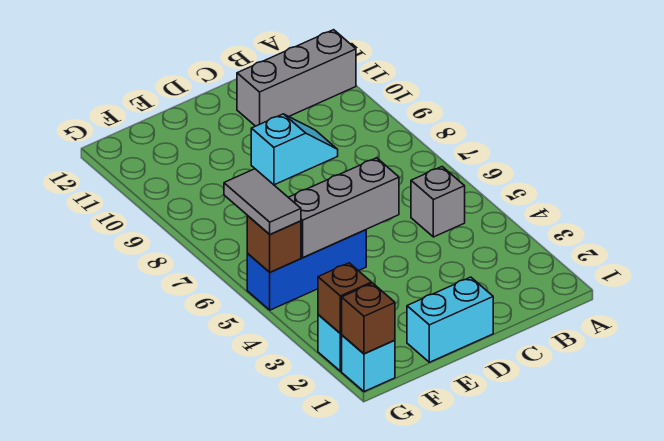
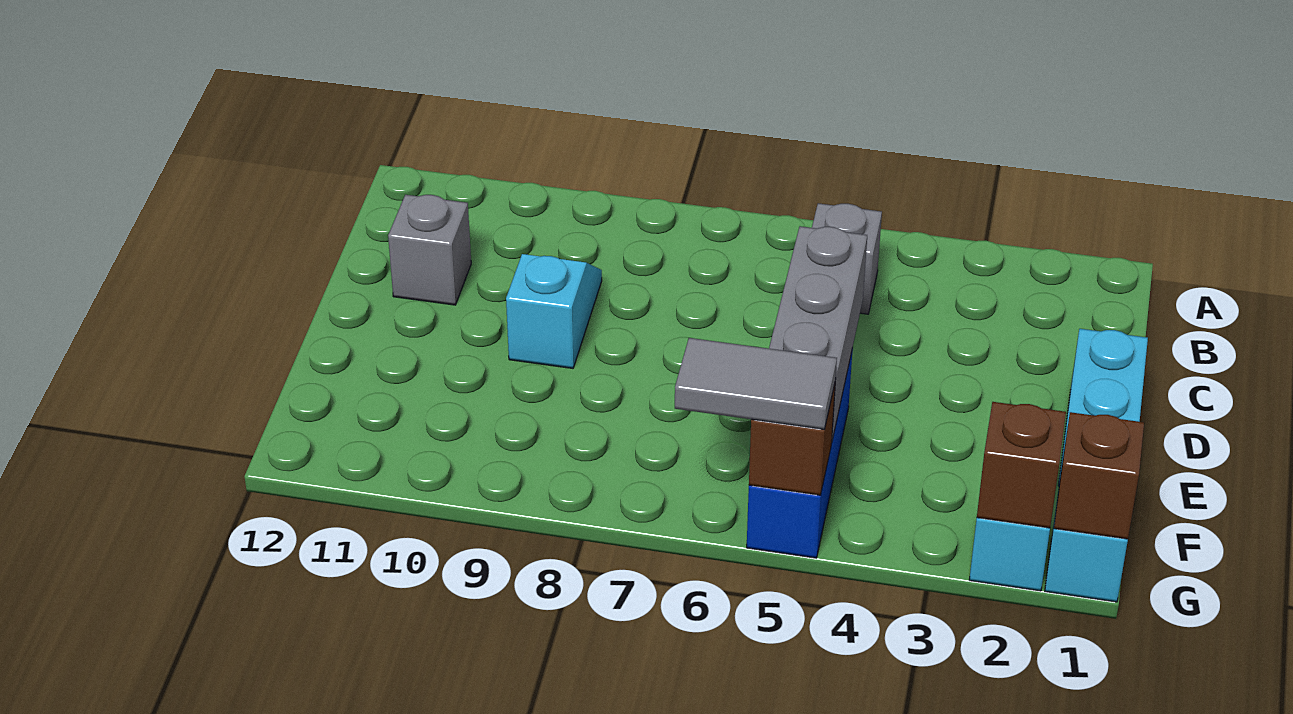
grey brick A11:C11 level 1 -> grey brick C11 level 1

